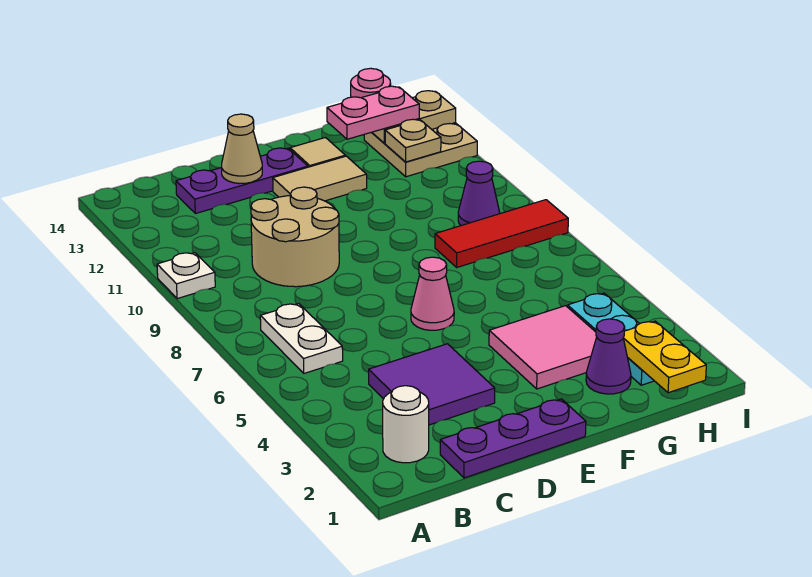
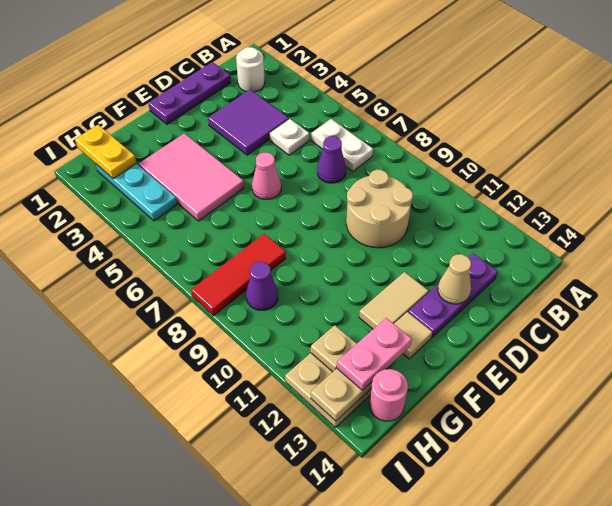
white plate A10 level 1 -> white plate C5 level 1
pink tile F3:G4 level 1 -> pink tile F3:G5 level 1
purple cone G2 level 1 -> purple cone C7 level 1

